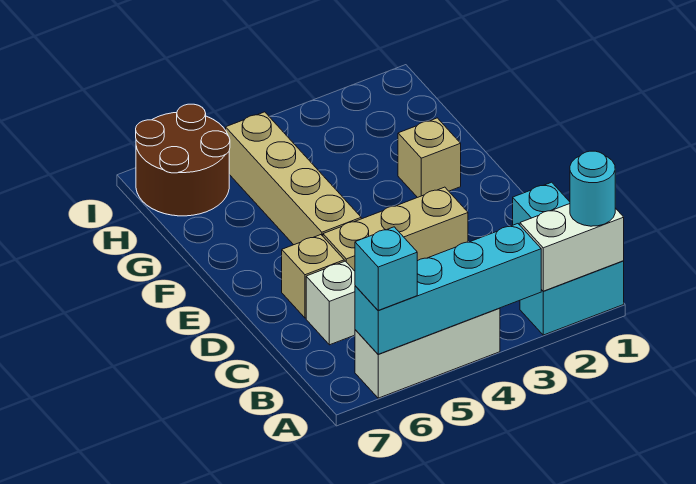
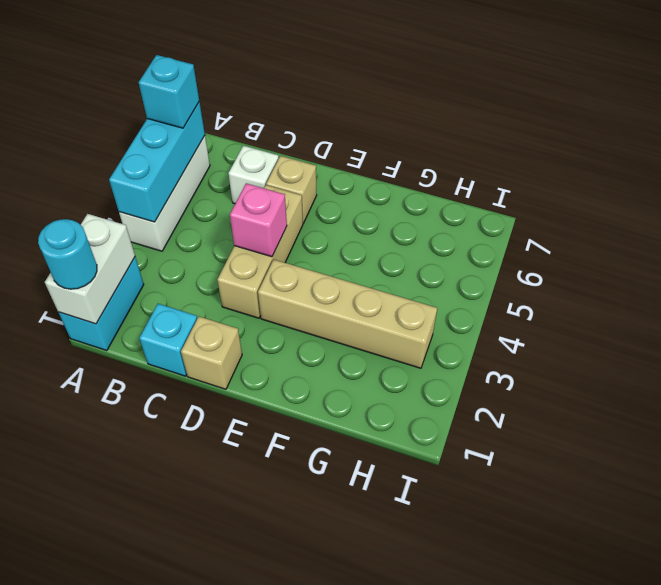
cyan brick A3:A6 level 2 -> cyan brick A4:A6 level 2
none -> pink brick D4 level 2
tan brick E5:H5 level 1 -> tan brick E3:H3 level 1
tan brick F2 level 1 -> tan brick D1 level 1
brown round brick H6:I7 level 1 -> none

